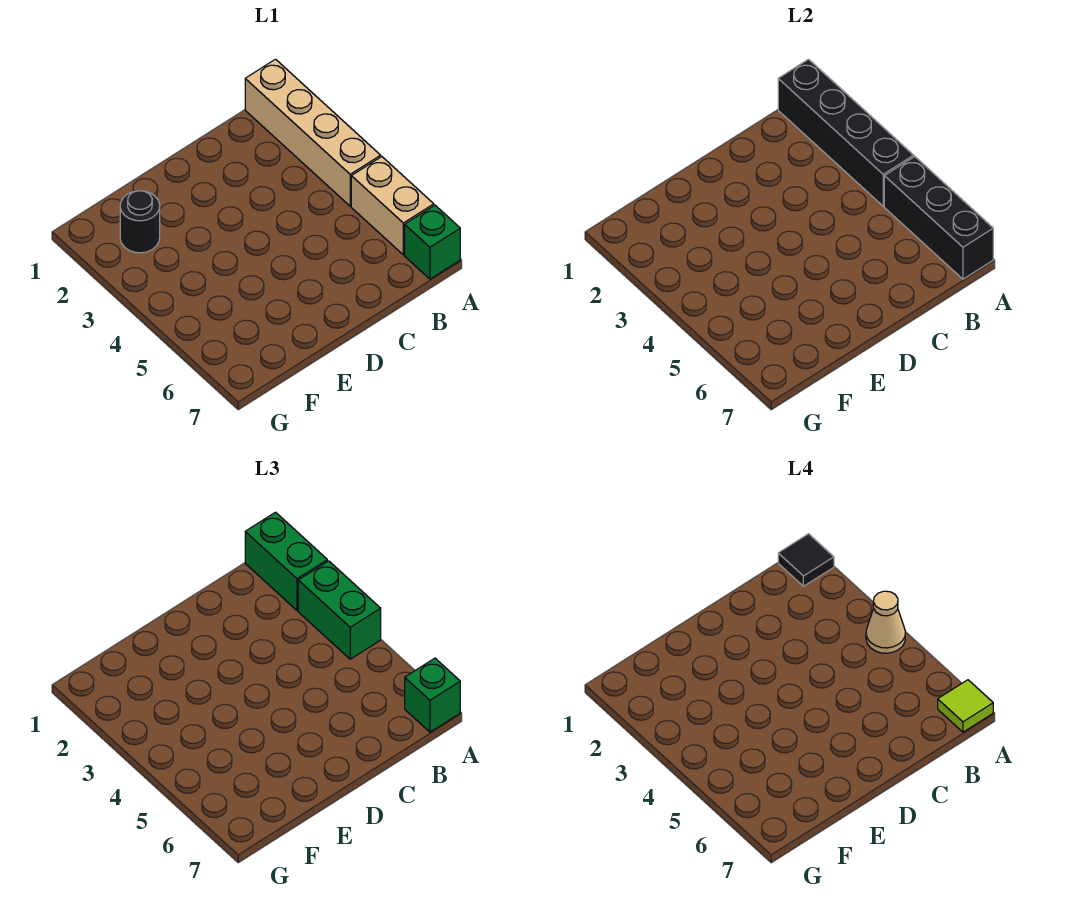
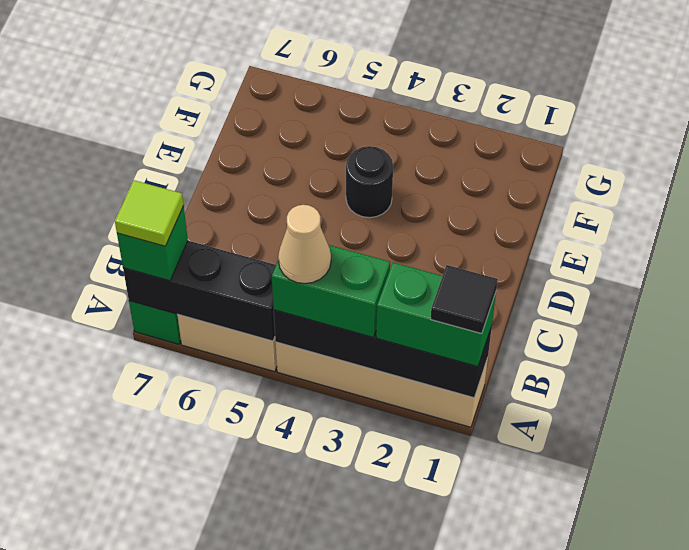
black round brick F2 level 1 -> black round brick E4 level 1

